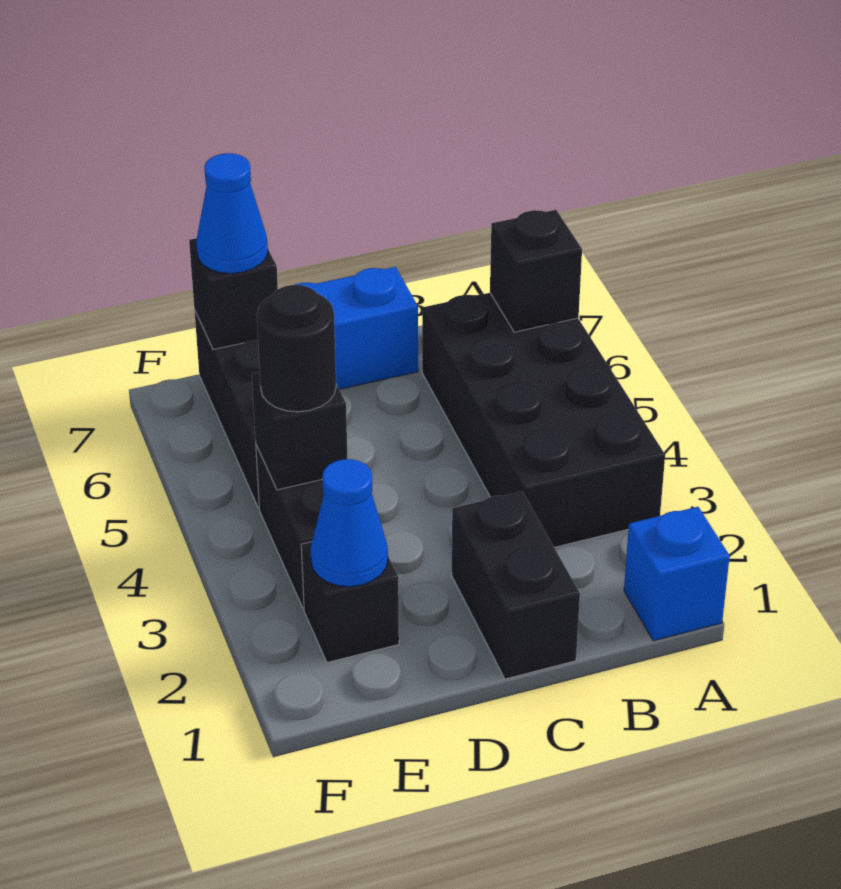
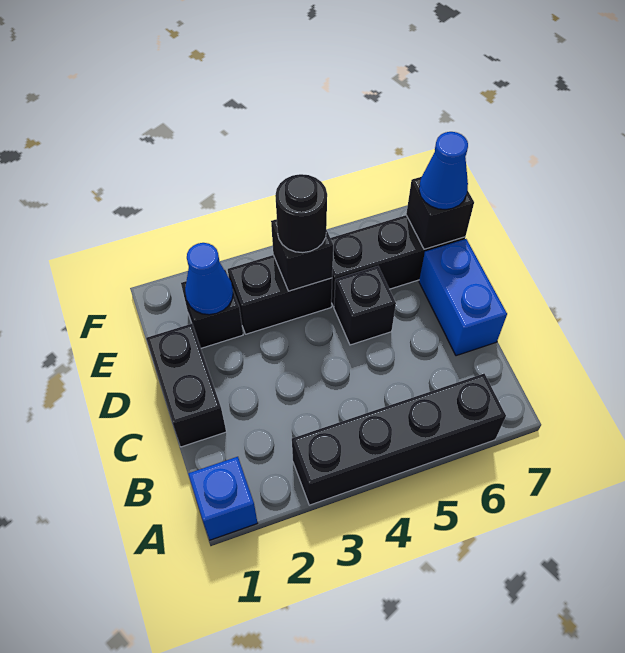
black brick A3:B6 level 1 -> black brick A3:A6 level 1
black brick A6 level 2 -> black brick D5 level 1
black brick C1:C2 level 1 -> black brick C1:D1 level 1

